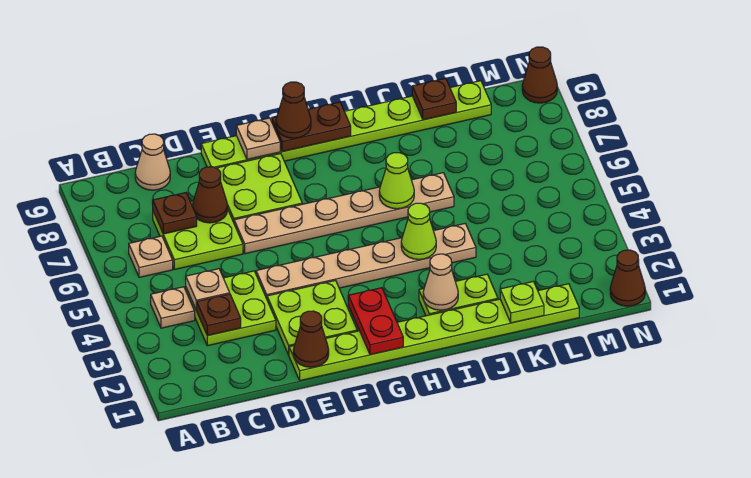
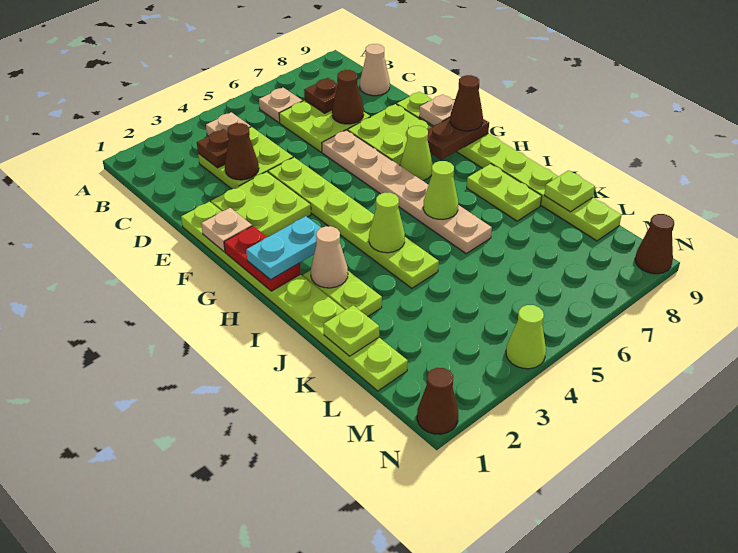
tan plate C4 level 2 -> tan plate F1 level 2
brown cone E1 level 2 -> brown cone D3 level 2
tan plate E4:J4 level 1 -> lime plate E4:J4 level 1
red plate G1:G2 level 2 -> red plate G1:H1 level 2
none -> lime cone G7 level 1
brown plate G9:H9 level 2 -> brown plate G8:G9 level 2
none -> cyan plate H1:H2 level 3
none -> lime plate I8:J8 level 1
brown plate K9 level 2 -> lime plate K9 level 2
none -> lime cone N4 level 1

